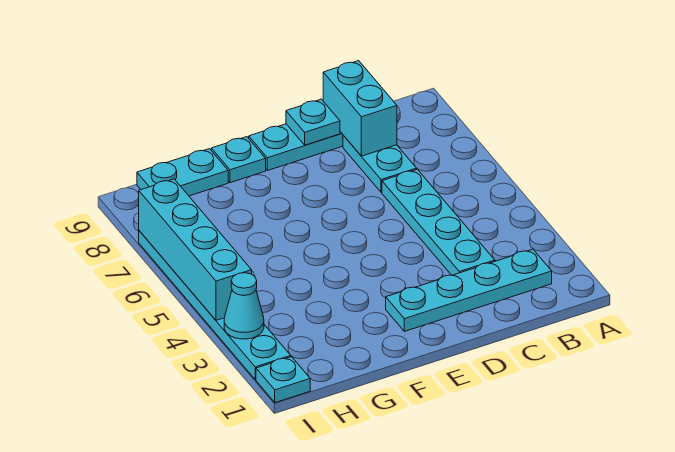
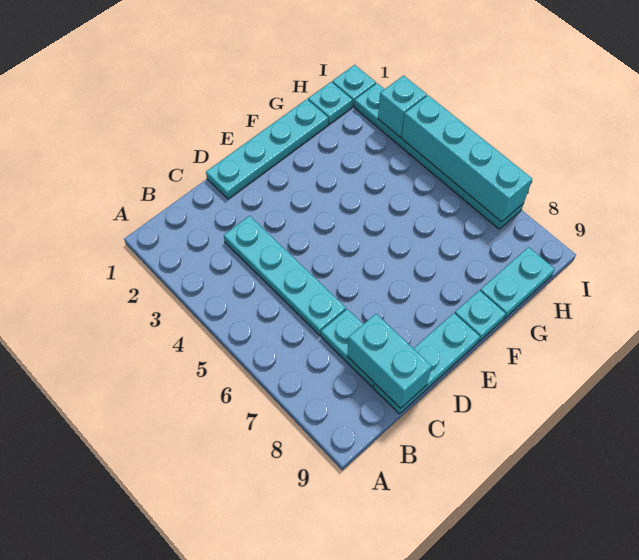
cyan plate B2:E2 level 1 -> cyan plate D1:G1 level 1
cyan plate D9 level 2 -> cyan plate H1 level 1
cyan cone I3 level 2 -> cyan brick I3 level 2

